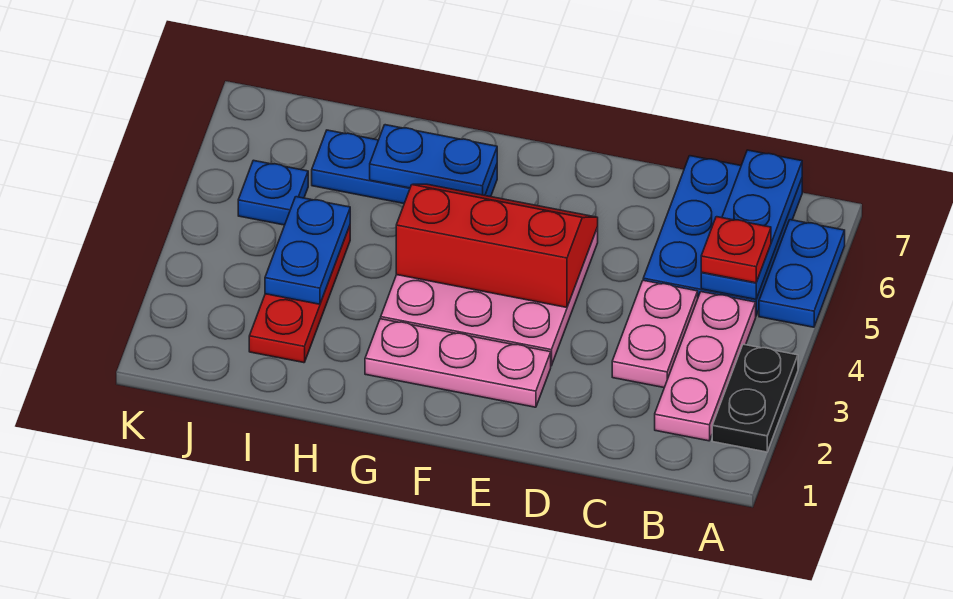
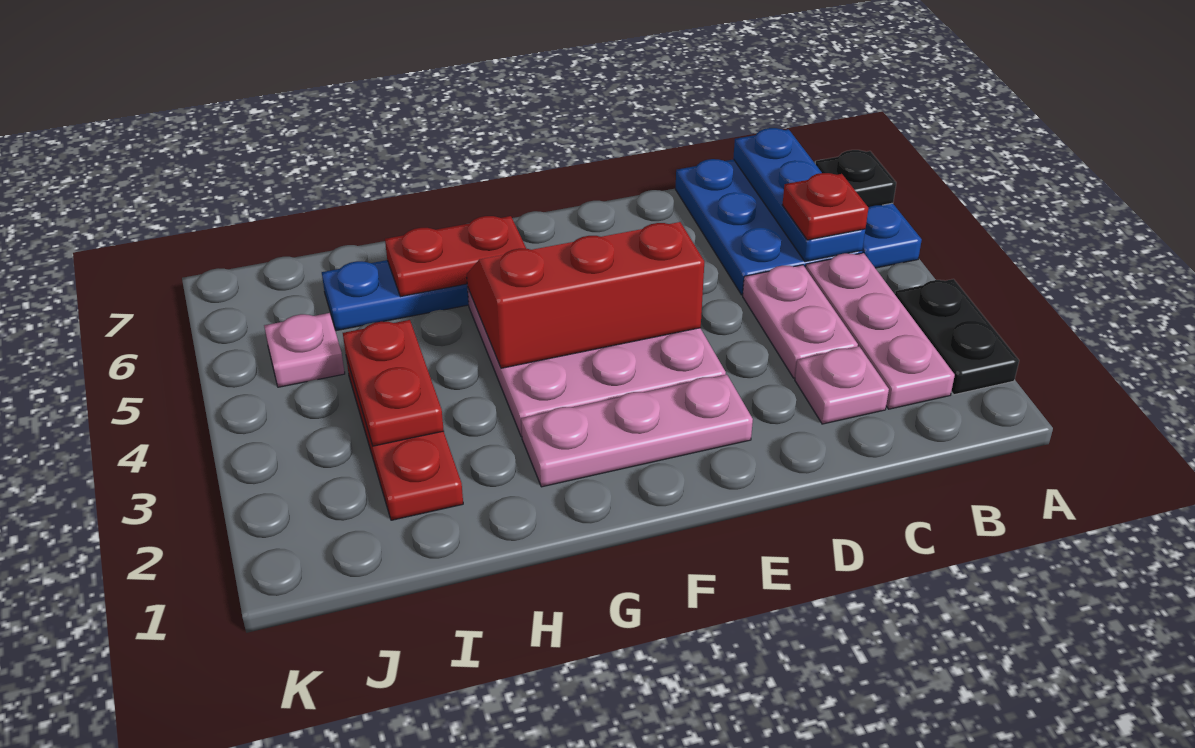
none -> black plate A6 level 2
none -> pink plate C2 level 1
blue plate G6:H6 level 2 -> red plate G6:H6 level 2
blue plate I3:I4 level 2 -> red plate I3:I4 level 2
blue plate J5 level 1 -> pink plate J5 level 1

